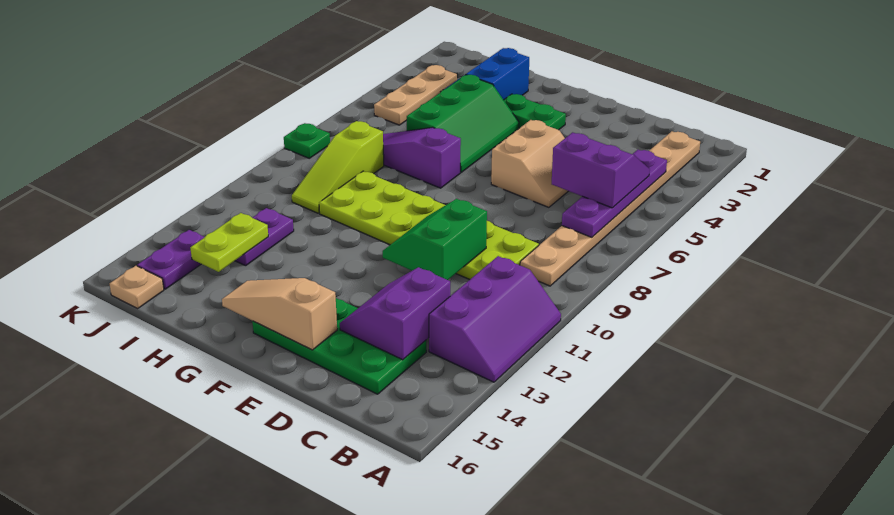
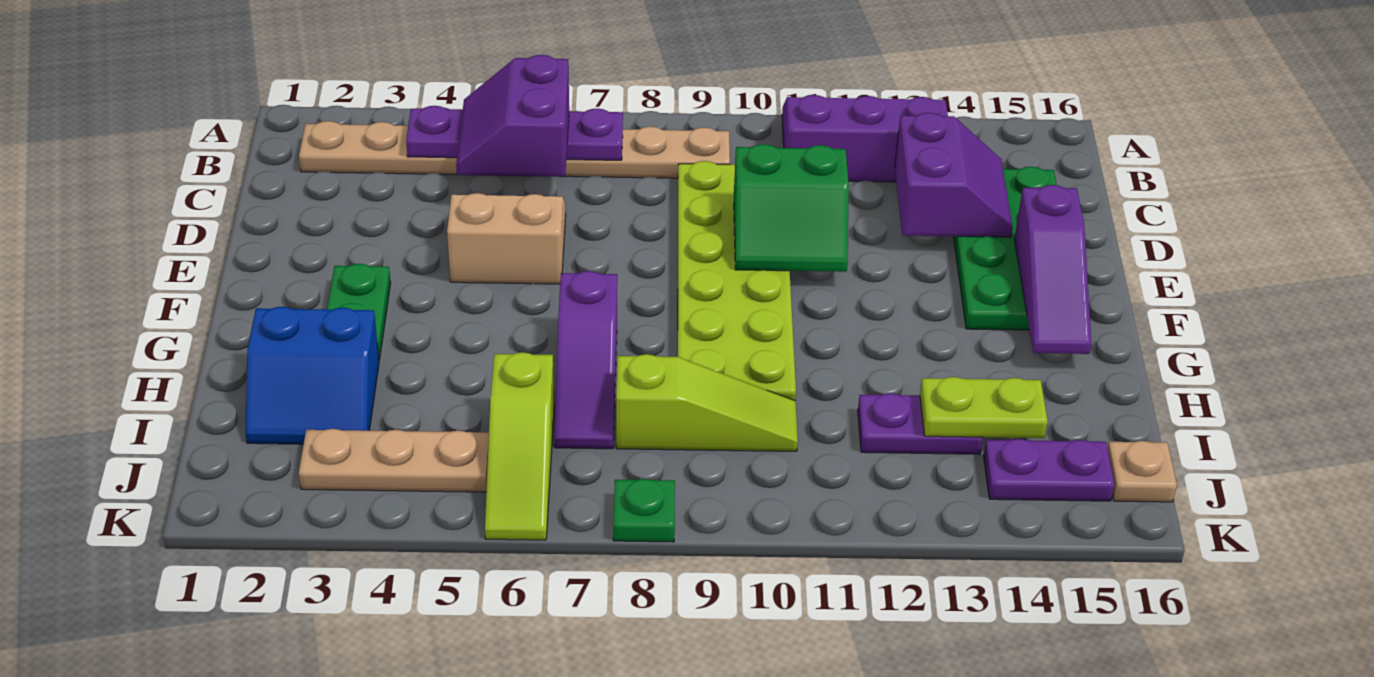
purple slope C13:D14 level 2 top C -> purple slope C13:D14 level 2 top 13
tan slope E15:G15 level 2 top E -> purple slope E15:G15 level 2 top E
green slope G4:H6 level 1 top H -> none
none -> lime slope I6:K6 level 1 top I

